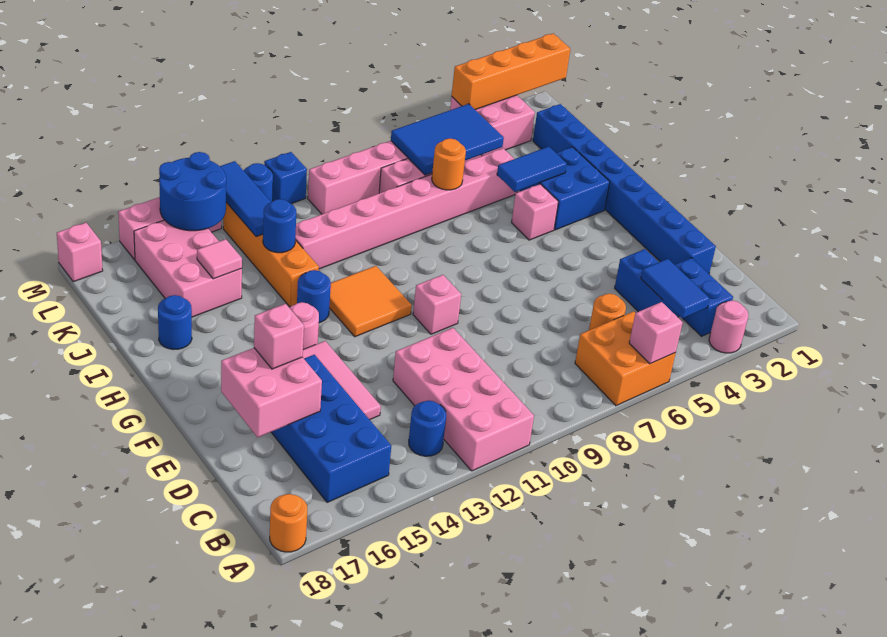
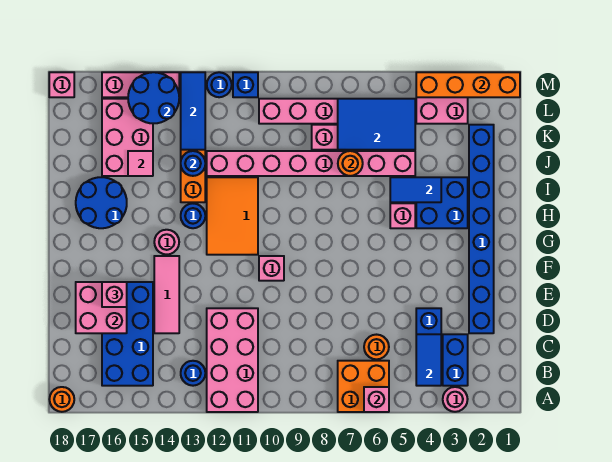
orange tile G11:H12 level 1 -> orange tile G11:I12 level 1
blue round brick I17 level 1 -> blue round brick H16:I17 level 1

